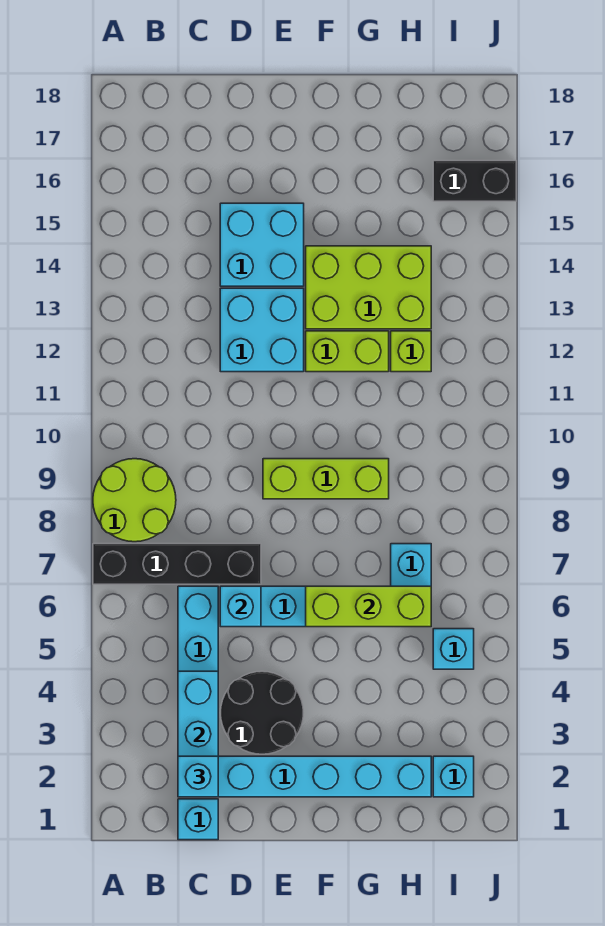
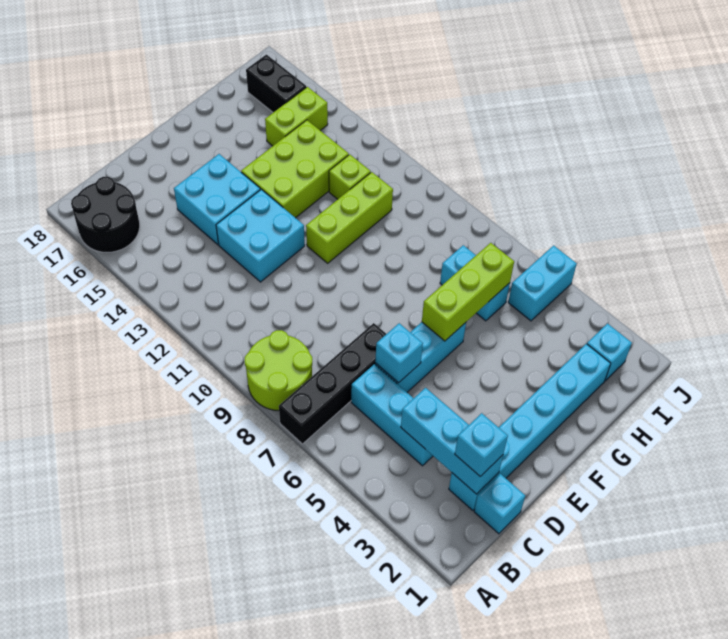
black round brick D3:E4 level 1 -> black round brick A16:B17 level 1
lime brick E9:G9 level 1 -> lime brick F11:H11 level 1
lime brick F12:G12 level 1 -> lime brick H15:I15 level 1
cyan brick I5 level 1 -> cyan brick I5:J5 level 1
black brick I16:J16 level 1 -> black brick I16:I17 level 1

